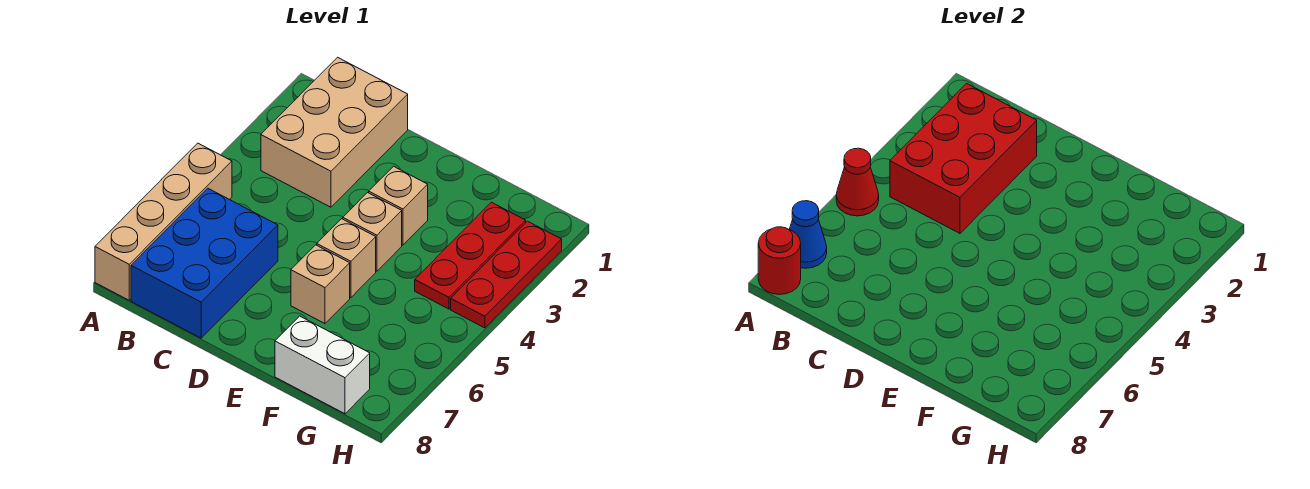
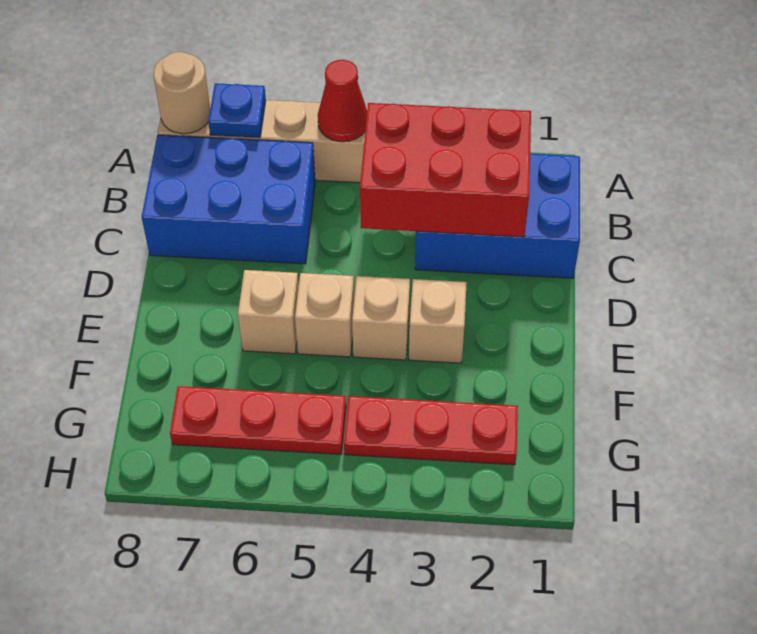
blue cone A7 level 2 -> blue plate A7 level 2
red round brick A8 level 2 -> tan round brick A8 level 2
tan brick B1:C3 level 1 -> blue brick B1:C3 level 1
white brick F8:G8 level 1 -> none
red plate H2:H4 level 1 -> red plate G5:G7 level 1

